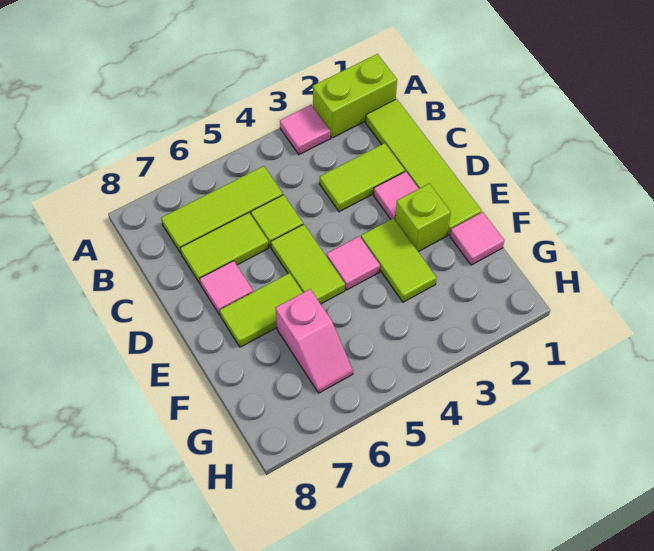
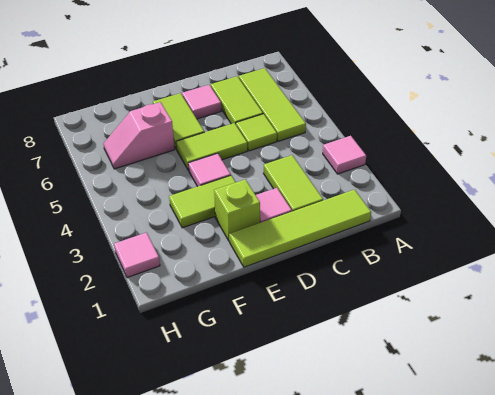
lime brick A1:A2 level 1 -> none
pink tile F1 level 1 -> pink tile H2 level 1

